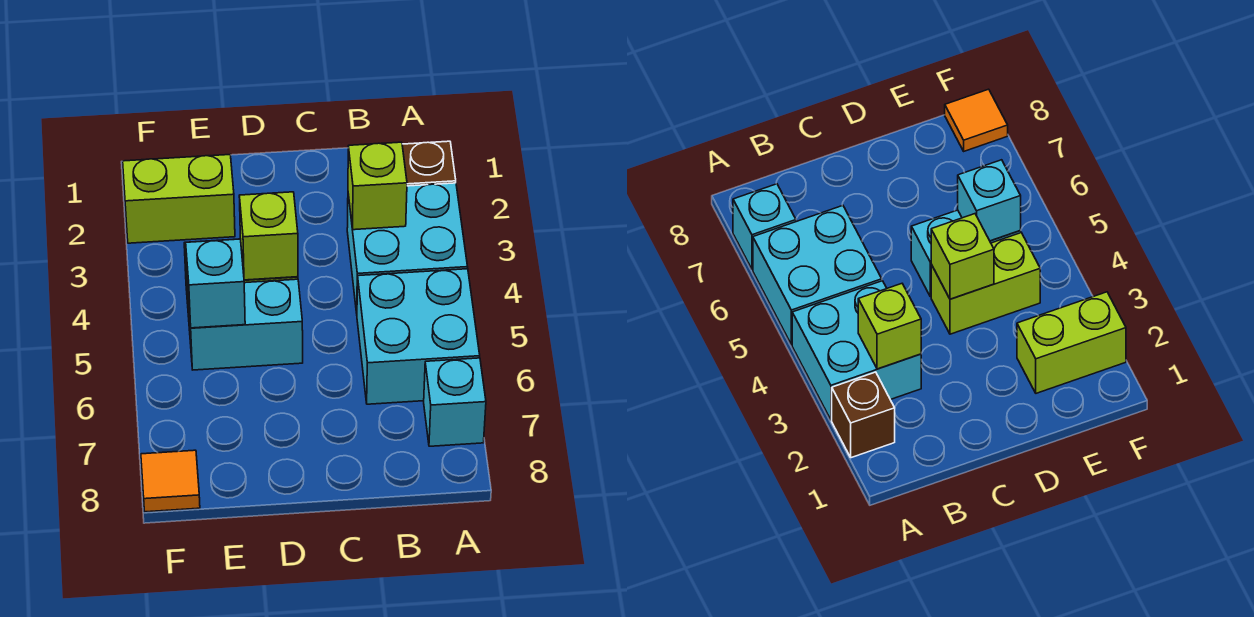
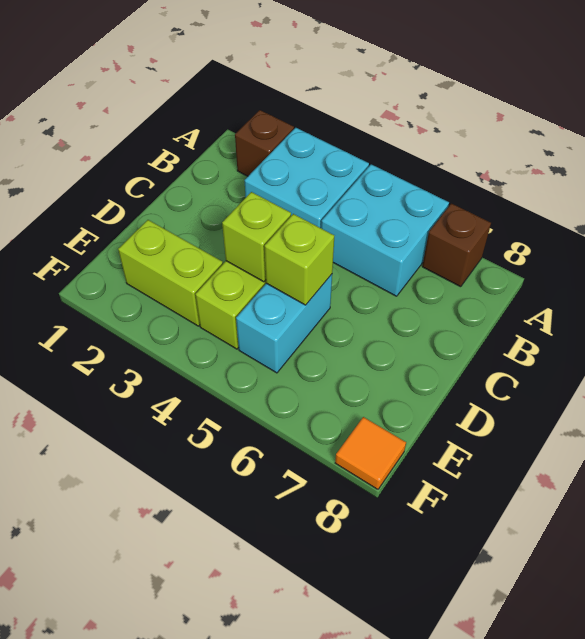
cyan brick A7 level 1 -> brown brick A7 level 1
lime brick B3 level 2 -> lime brick D5 level 2
lime brick E2:F2 level 1 -> lime brick E2:E3 level 1
cyan brick E5 level 2 -> none

